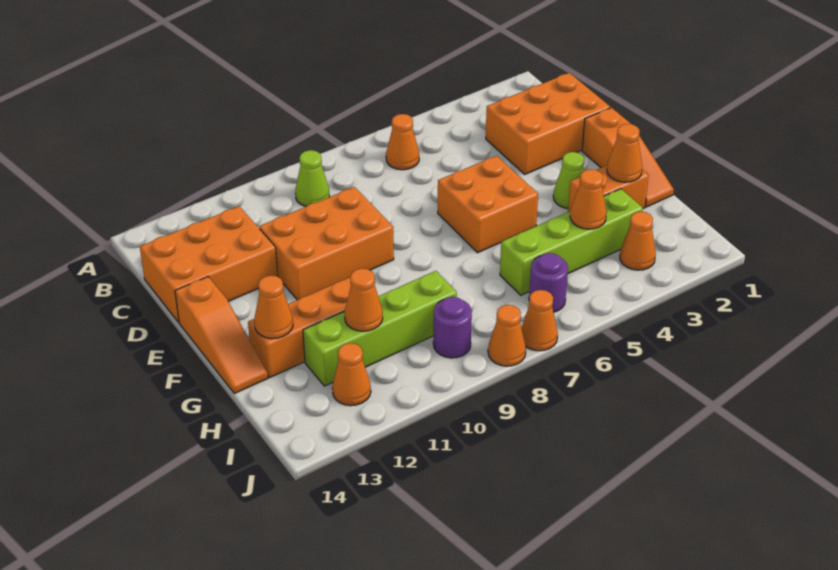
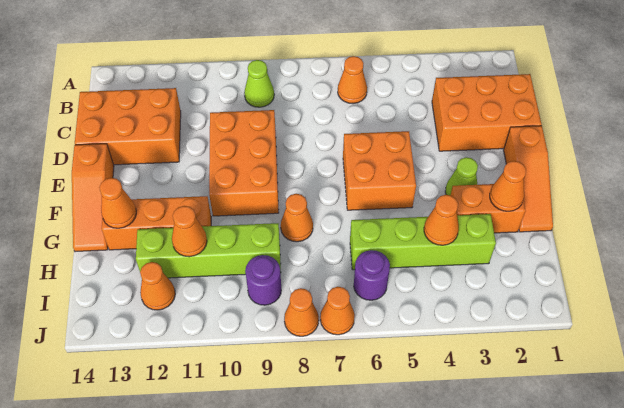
orange brick D9:E11 level 1 -> orange brick D9:F10 level 1
orange cone I3 level 1 -> orange cone G8 level 1

